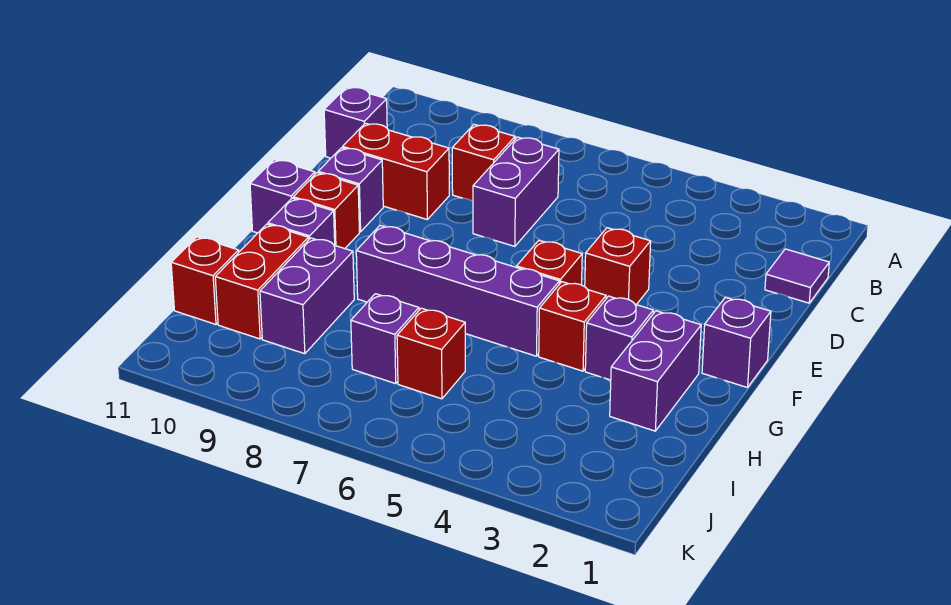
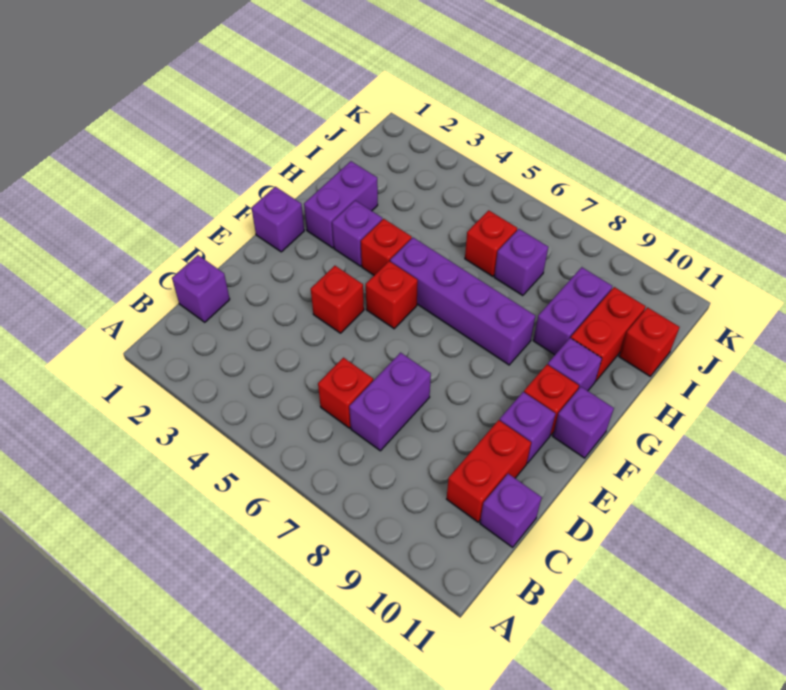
purple tile C1 level 1 -> purple brick C1 level 1
red brick C8 level 1 -> red brick C6 level 1
red brick D9:D10 level 1 -> red brick C10:D10 level 1

